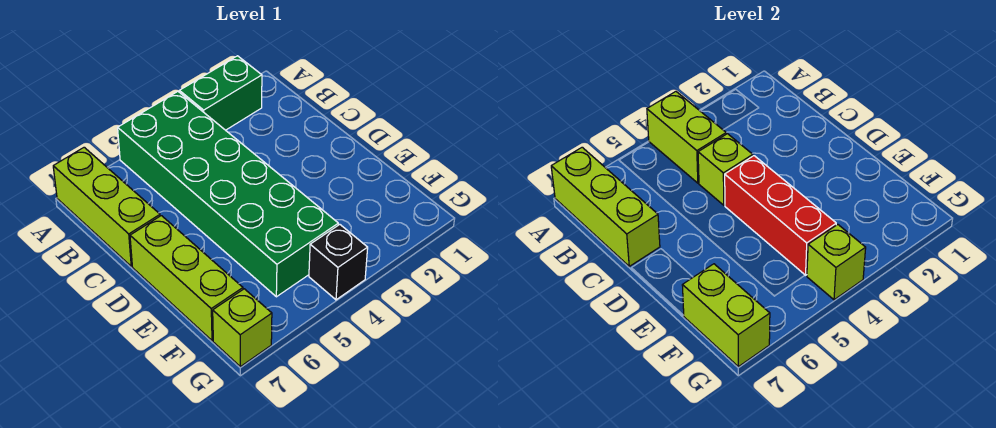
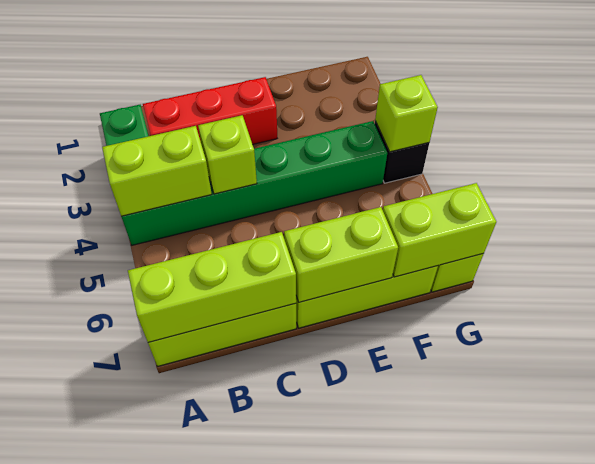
green brick A4:F5 level 1 -> green brick A4:F4 level 1
red brick D4:F4 level 2 -> red brick B2:D2 level 1
none -> lime brick D7:E7 level 2

